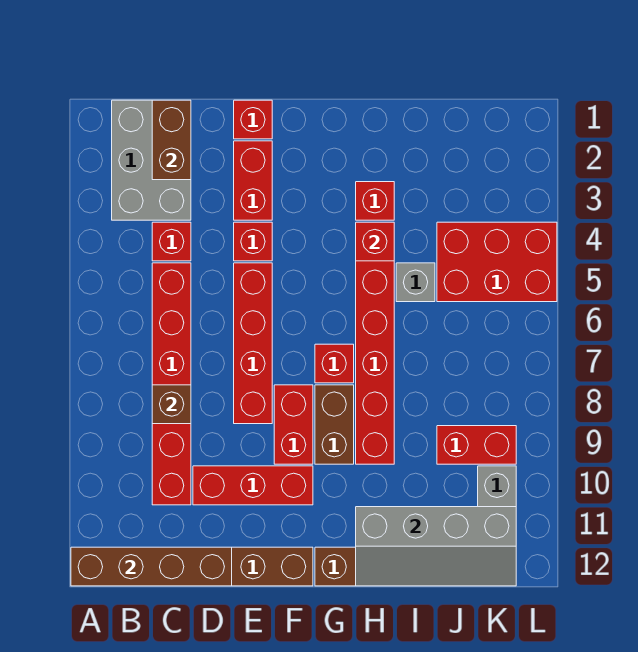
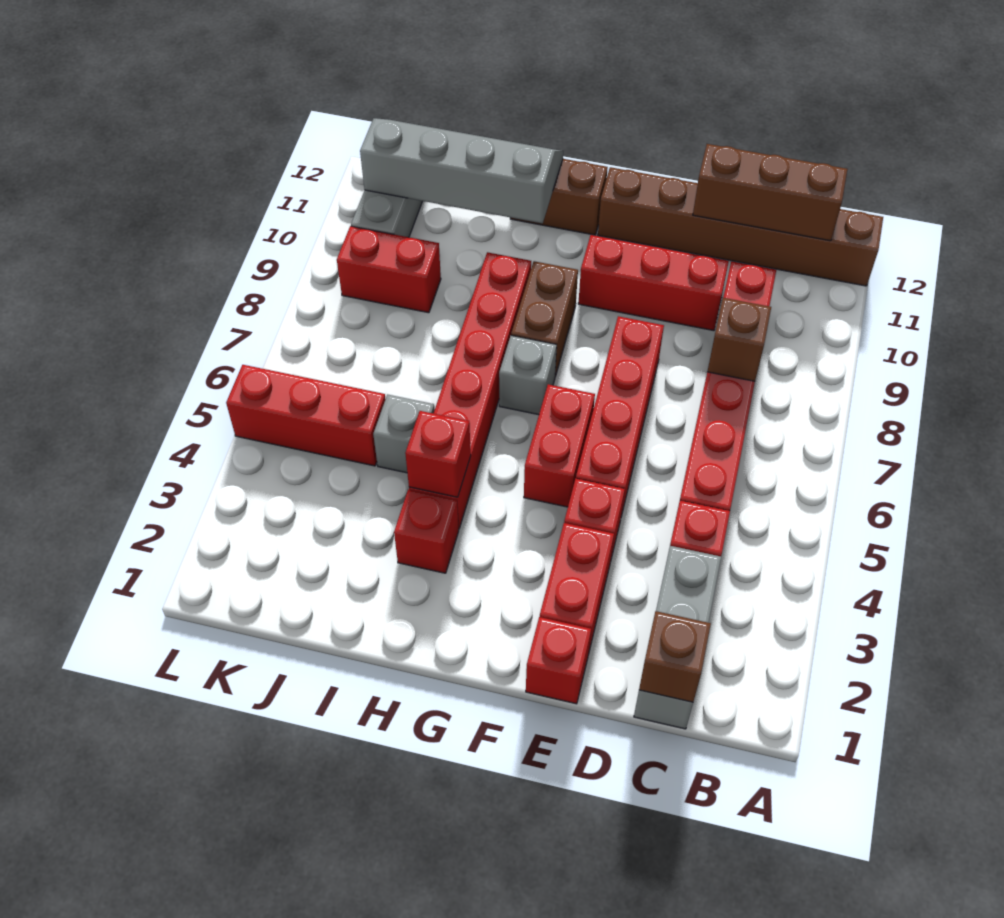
brown brick A12:D12 level 2 -> brown brick B12:D12 level 2
grey brick B1:C3 level 1 -> grey brick C1:C3 level 1
brown brick C1:C2 level 2 -> brown brick C1 level 2
red brick F8:F9 level 1 -> red brick F5:F6 level 1
red brick G7 level 1 -> grey brick G7 level 1
red brick J4:L5 level 1 -> red brick J5:L5 level 1

